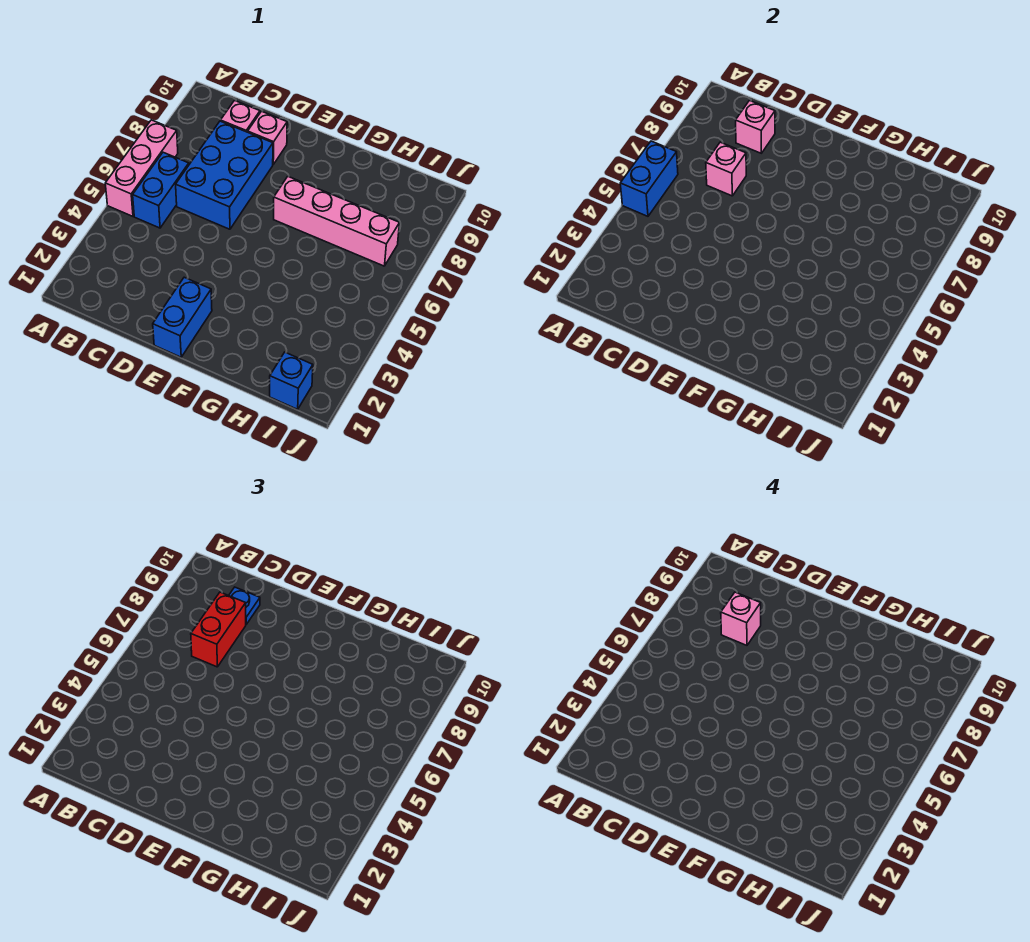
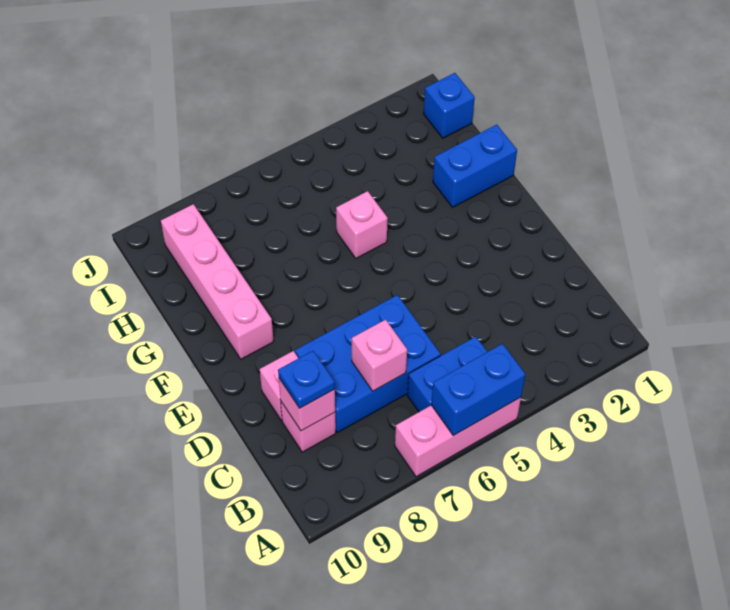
red brick C7:C8 level 3 -> none
pink brick C8 level 4 -> pink brick G5 level 1
blue brick E1:E2 level 1 -> blue brick G1:G2 level 1
pink brick F7:I7 level 1 -> pink brick F9:I9 level 1

